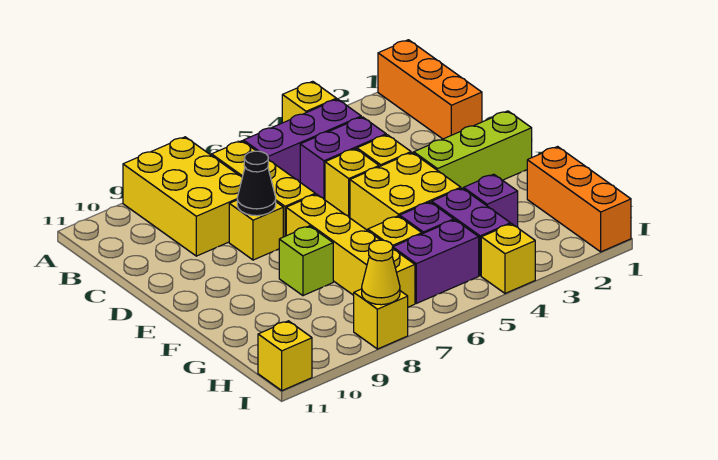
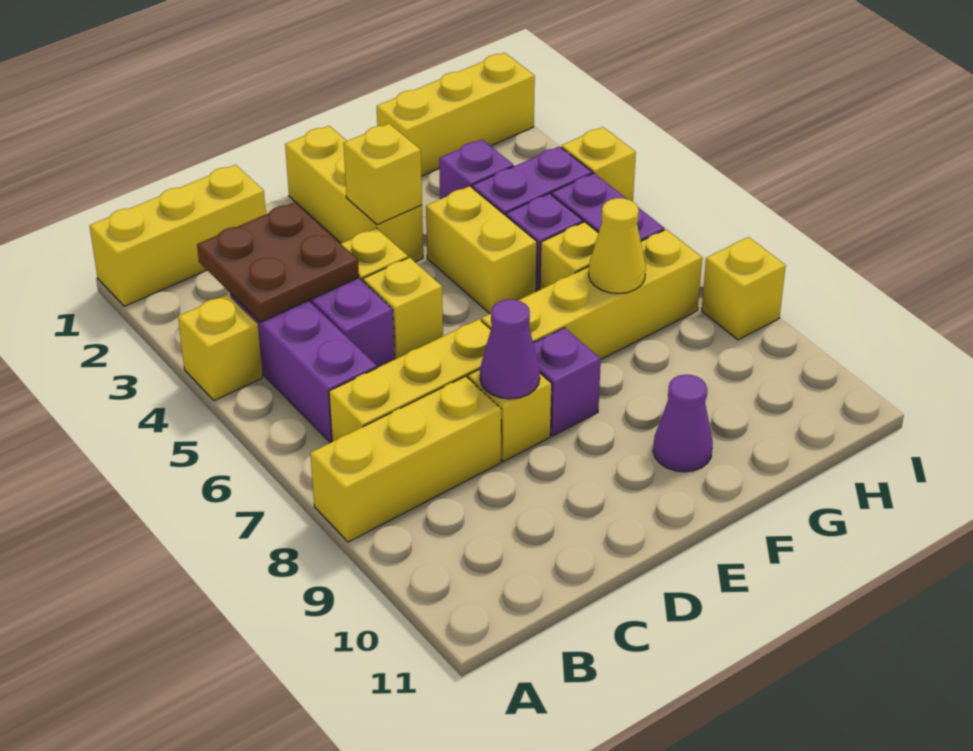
orange brick A1:C1 level 1 -> yellow brick A1:C1 level 1
yellow brick A8:C9 level 1 -> yellow brick A8:C8 level 1
none -> brown plate B3:C4 level 2
black cone D8 level 2 -> purple cone D8 level 2
lime brick E1:E3 level 1 -> yellow brick E1:E3 level 1
yellow brick E4:F5 level 1 -> yellow brick F4:F5 level 1
none -> purple brick E8 level 1
lime brick F8 level 1 -> none
none -> purple cone F10 level 1
orange brick G1:I1 level 1 -> yellow brick G1:I1 level 1
yellow cone I8 level 2 -> yellow cone G7 level 2
yellow brick I11 level 1 -> yellow brick E3 level 2

